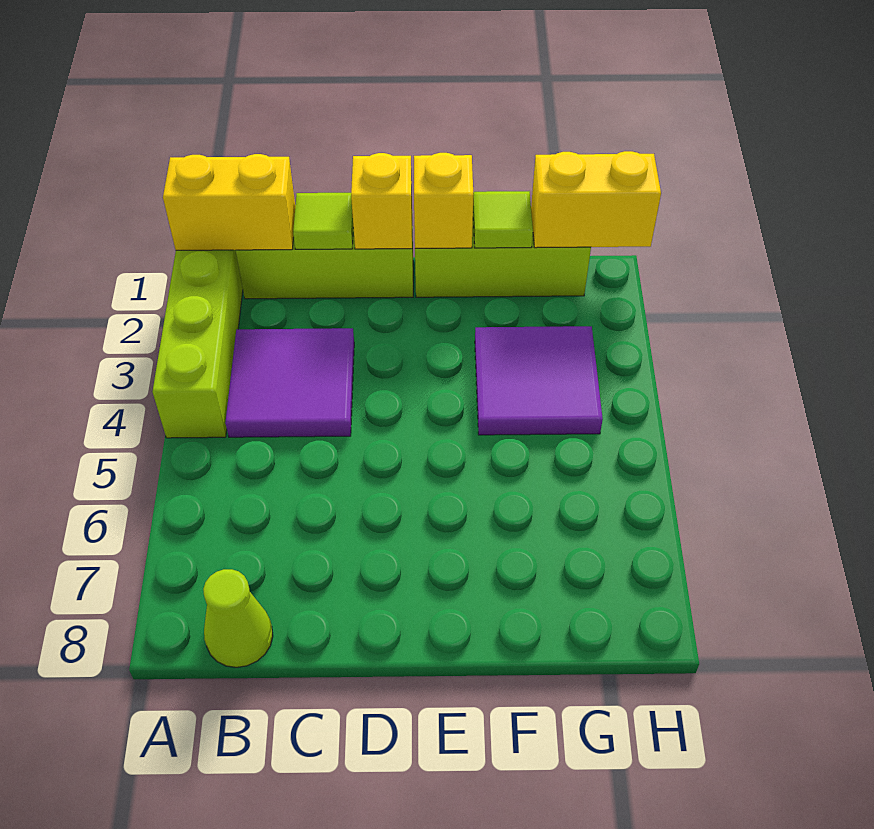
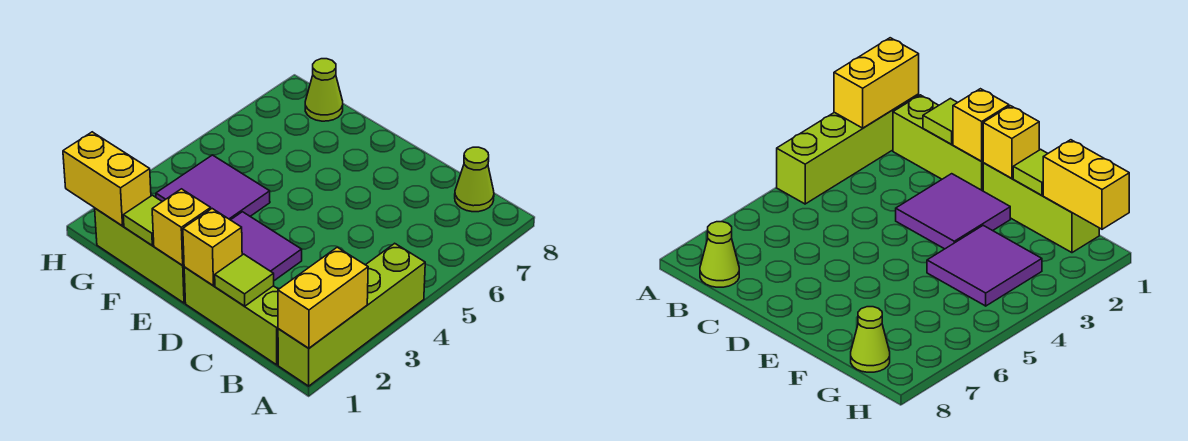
yellow brick A1:B1 level 2 -> yellow brick A1:A2 level 2
purple tile B3:C4 level 1 -> purple tile D2:E3 level 1
none -> lime cone G8 level 1

